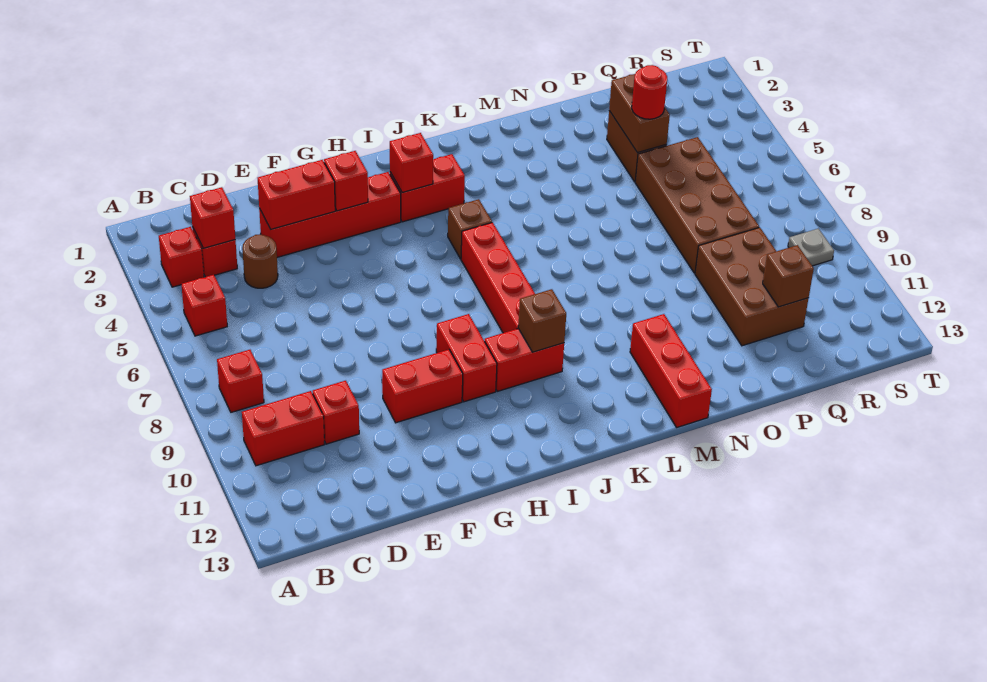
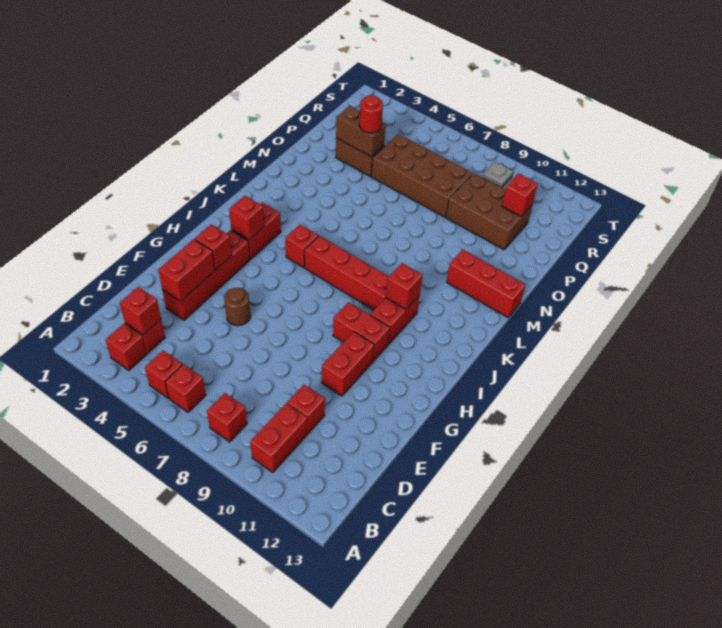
none -> red brick B6 level 1
brown round brick D4 level 1 -> brown round brick F5 level 1
brown brick J5 level 1 -> red brick J5 level 1
brown brick J10 level 2 -> red brick J10 level 2
brown brick Q11 level 2 -> red brick Q11 level 2

